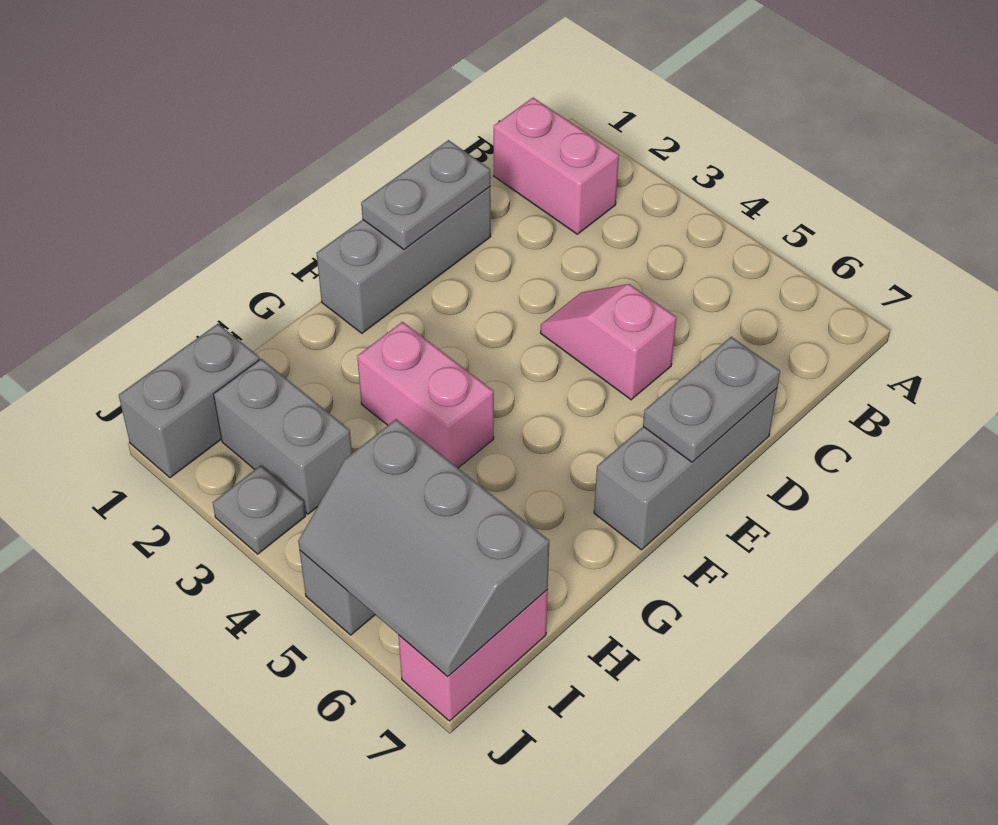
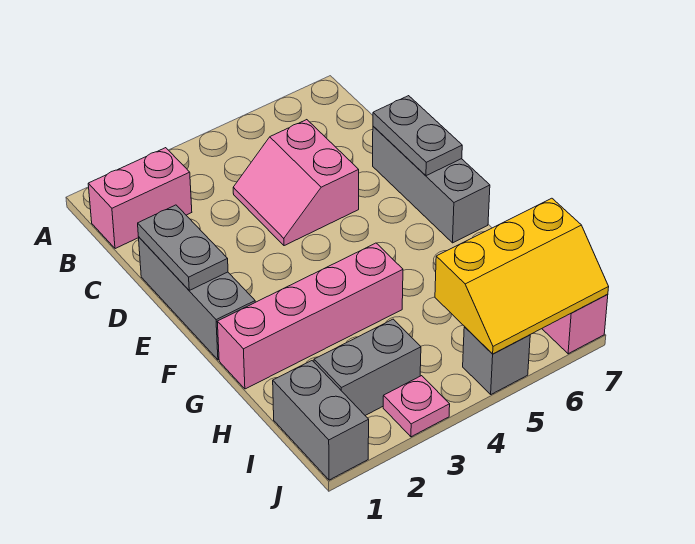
pink slope D4:D5 level 1 top 5 -> pink slope C4:D5 level 1 top 5
pink brick G3:G4 level 1 -> pink brick G1:G4 level 1
grey slope I5:J7 level 2 top I -> yellow slope I5:J7 level 2 top I
grey plate J3 level 1 -> pink plate J3 level 1

